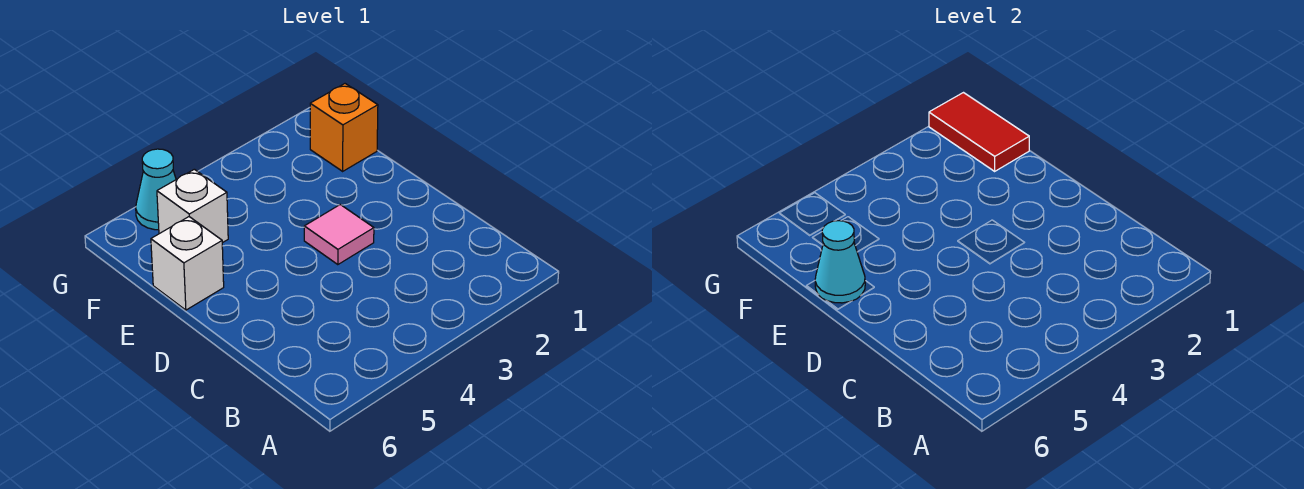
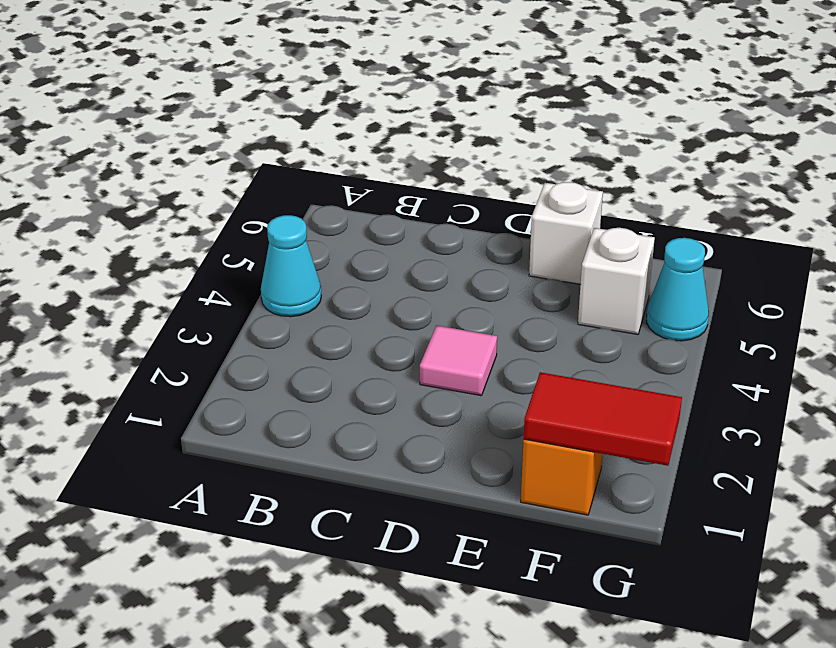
cyan cone E6 level 2 -> cyan cone A4 level 1

